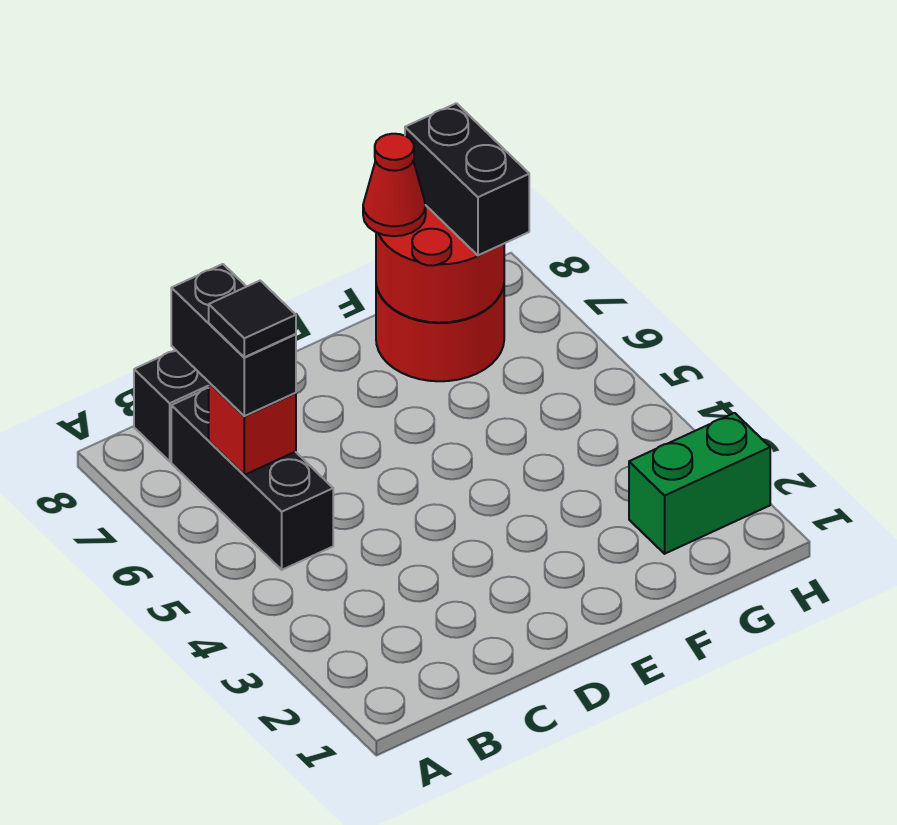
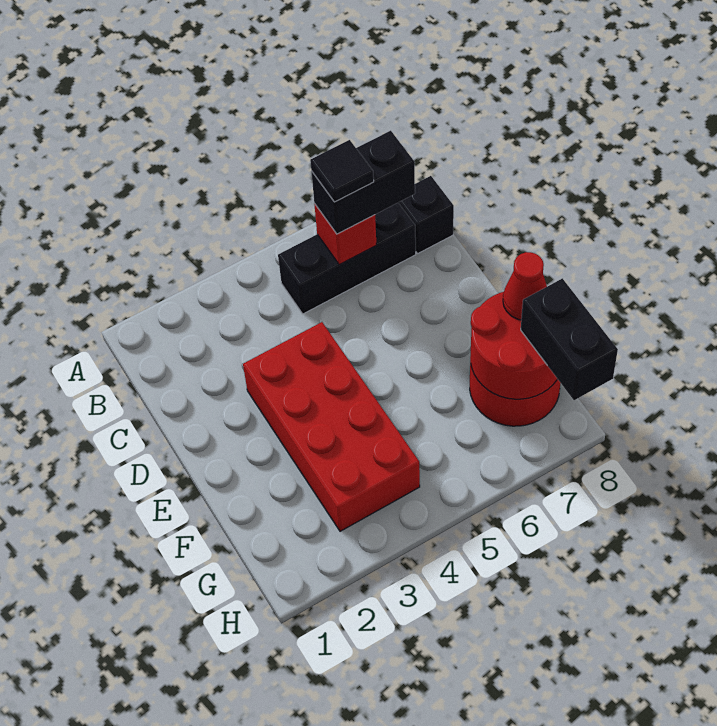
none -> red brick D3:G4 level 1
green brick G2:H2 level 1 -> none
black brick G7:G8 level 3 -> black brick G8:H8 level 3

